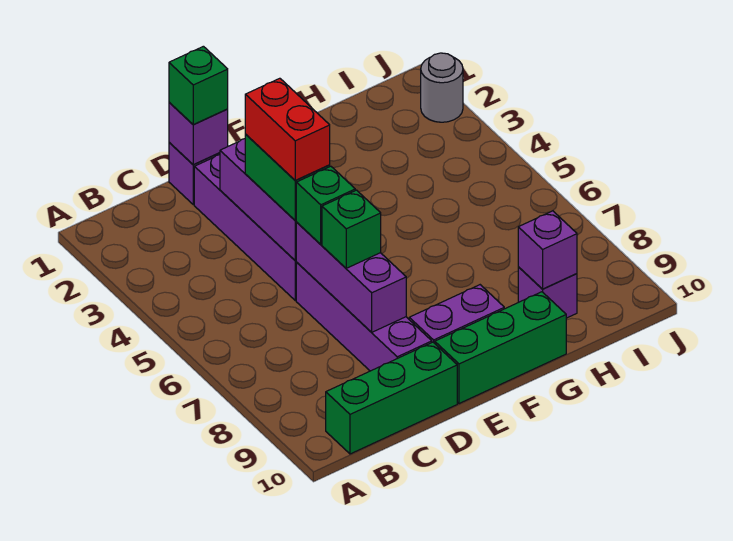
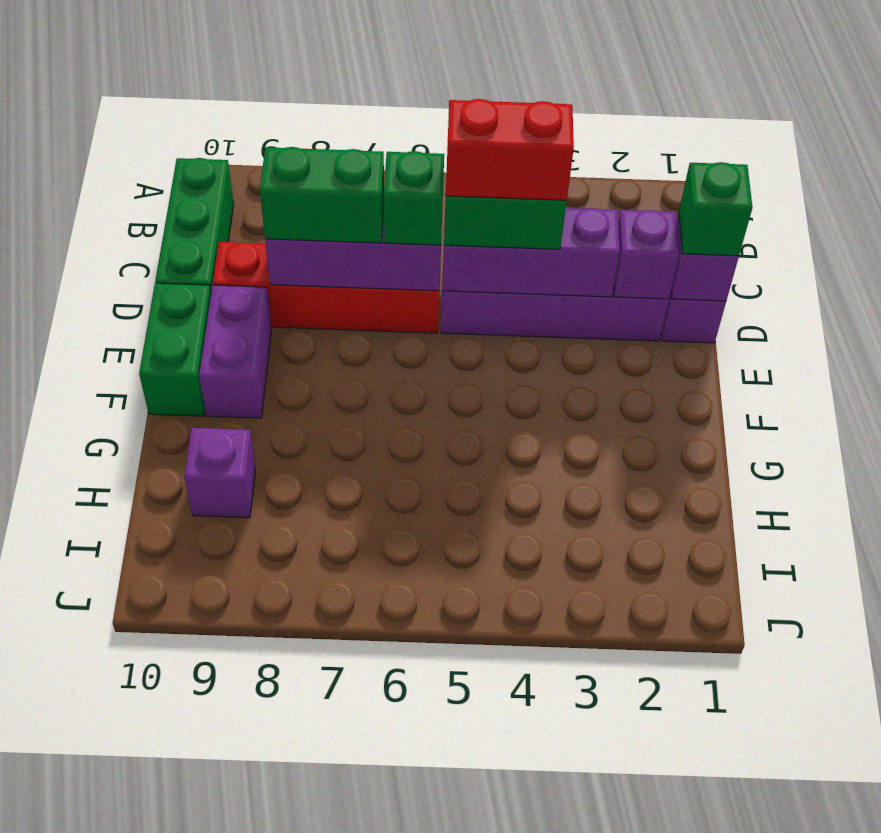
purple brick D6:D9 level 1 -> red brick D6:D9 level 1
green brick D7 level 3 -> green brick D7:D8 level 3
green brick E10:G10 level 1 -> green brick E10:F10 level 1
purple brick H9 level 2 -> purple brick D2 level 2
grey round brick J2 level 1 -> none

